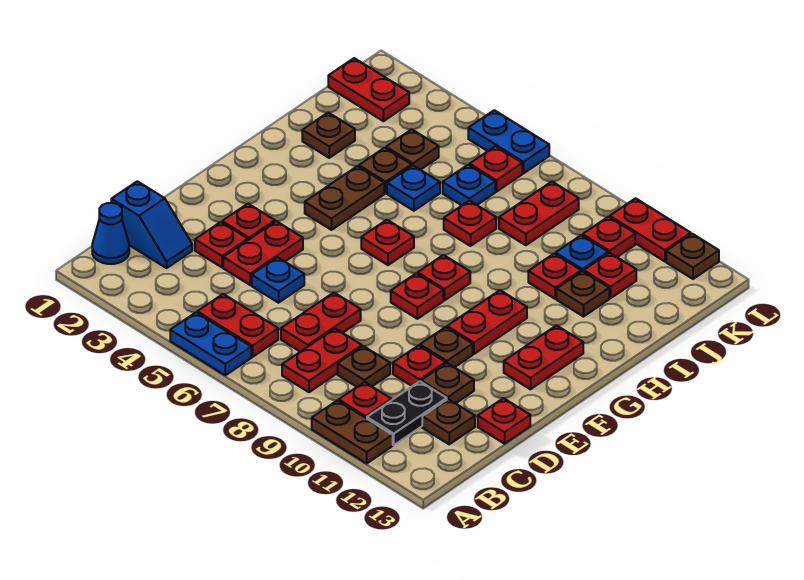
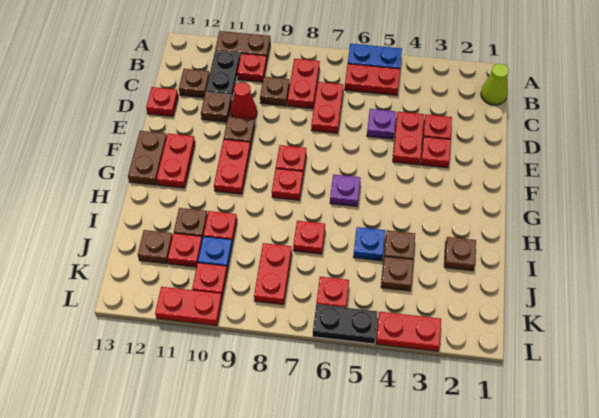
blue cone B1 level 1 -> lime cone B1 level 1
blue slope C1:C2 level 1 top 1 -> none
blue plate D5 level 1 -> purple plate D5 level 1
red plate D10 level 1 -> red cone D10 level 1
brown plate G4:H4 level 1 -> brown plate F13:G13 level 1
red plate G6 level 1 -> purple plate G6 level 1
blue plate J6 level 1 -> none
red plate K1:K2 level 1 -> red plate L3:L4 level 1
blue plate L5:L6 level 1 -> black plate L5:L6 level 1
brown plate L12 level 1 -> brown plate J12 level 1

